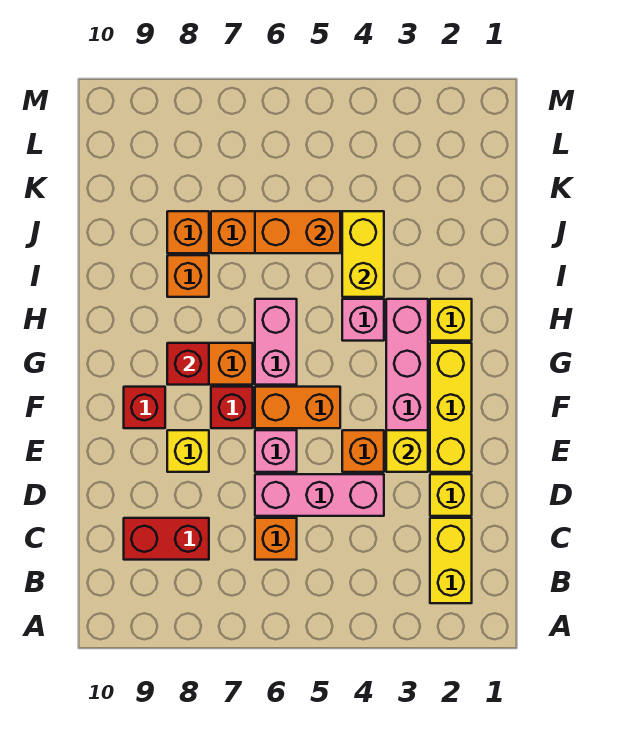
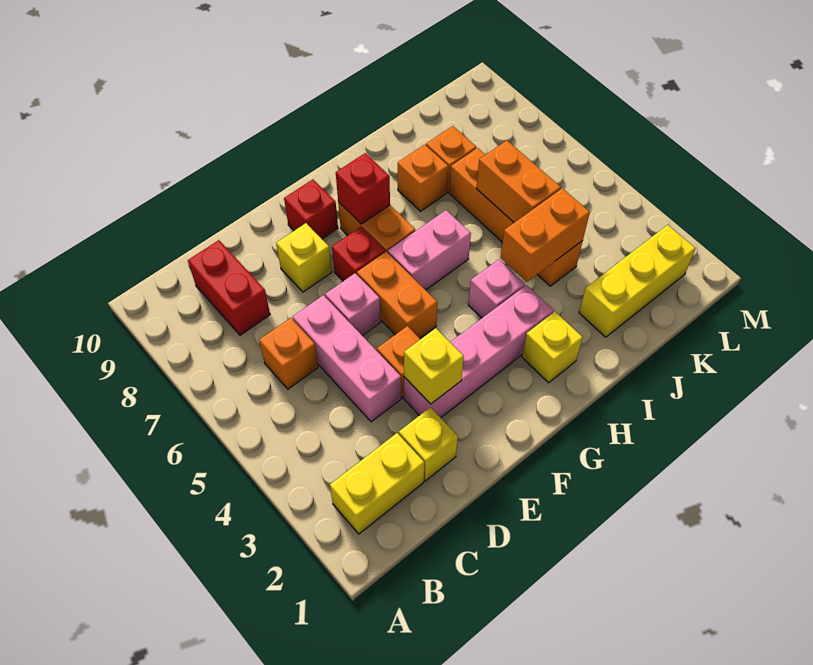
yellow brick E2:G2 level 1 -> yellow brick J2:L2 level 1
yellow brick I4:J4 level 2 -> orange brick I4:J4 level 2

